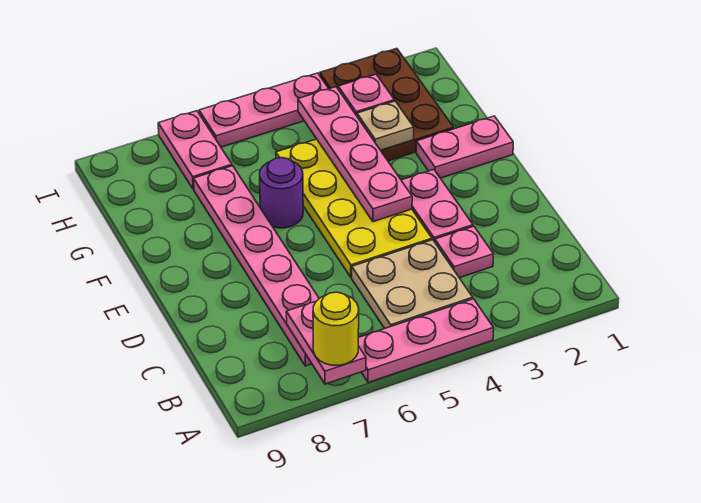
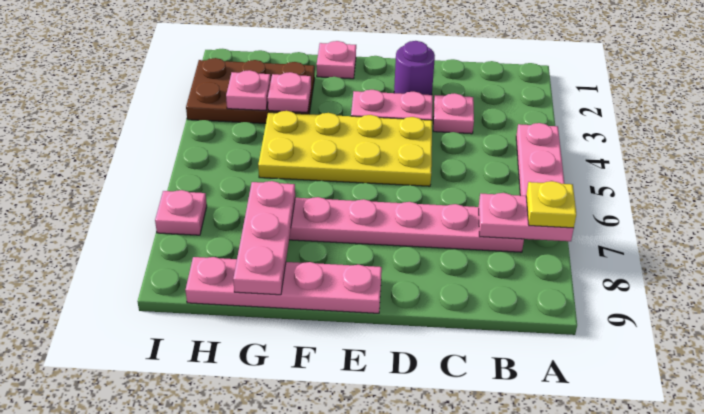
yellow round brick A7 level 3 -> yellow plate A7 level 3
tan plate B4:C5 level 1 -> none
pink plate E4:H4 level 2 -> pink plate E9:H9 level 1
pink plate F1:F2 level 1 -> pink plate F1 level 1
purple round brick F6 level 1 -> purple round brick D2 level 1
tan plate G3 level 2 -> pink plate G3 level 2
pink plate H7:I7 level 1 -> pink plate I7 level 1
pink plate I4:I6 level 1 -> pink plate G7:G9 level 2

